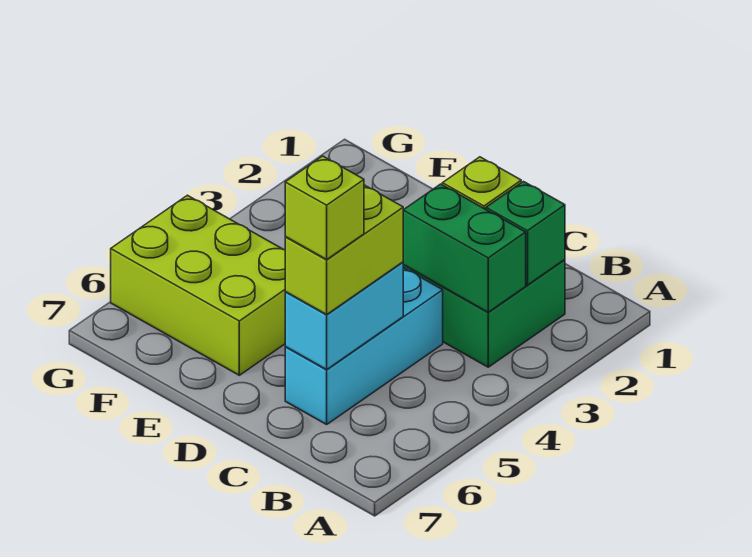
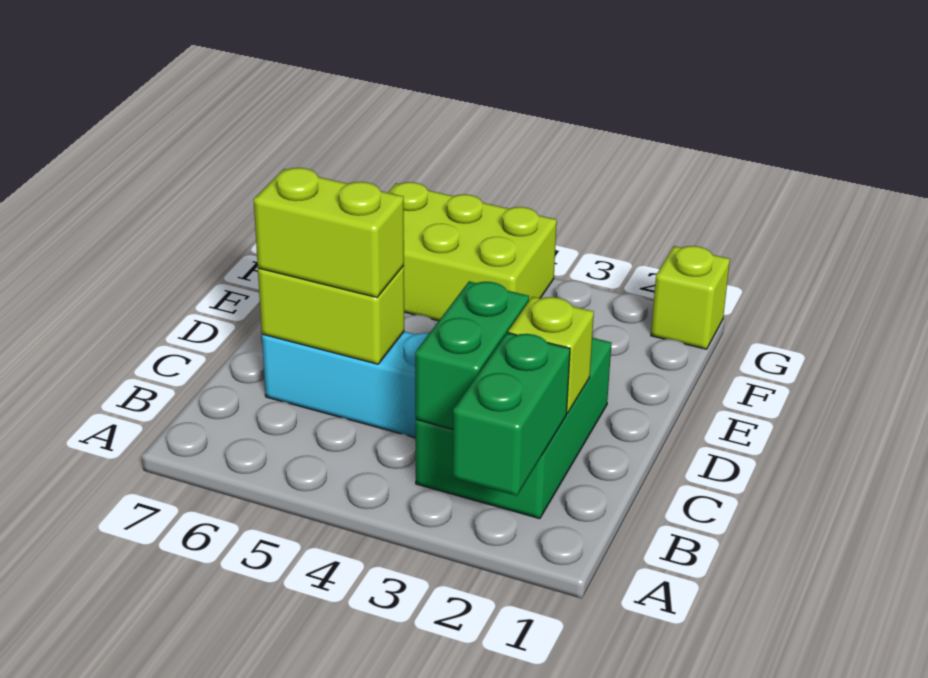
green brick B2 level 2 -> green brick A2:B2 level 2
cyan brick C5:C6 level 2 -> lime brick C5:C6 level 2
lime brick C6 level 4 -> lime brick G1 level 1
lime brick E5:G6 level 1 -> lime brick F4:G6 level 1

